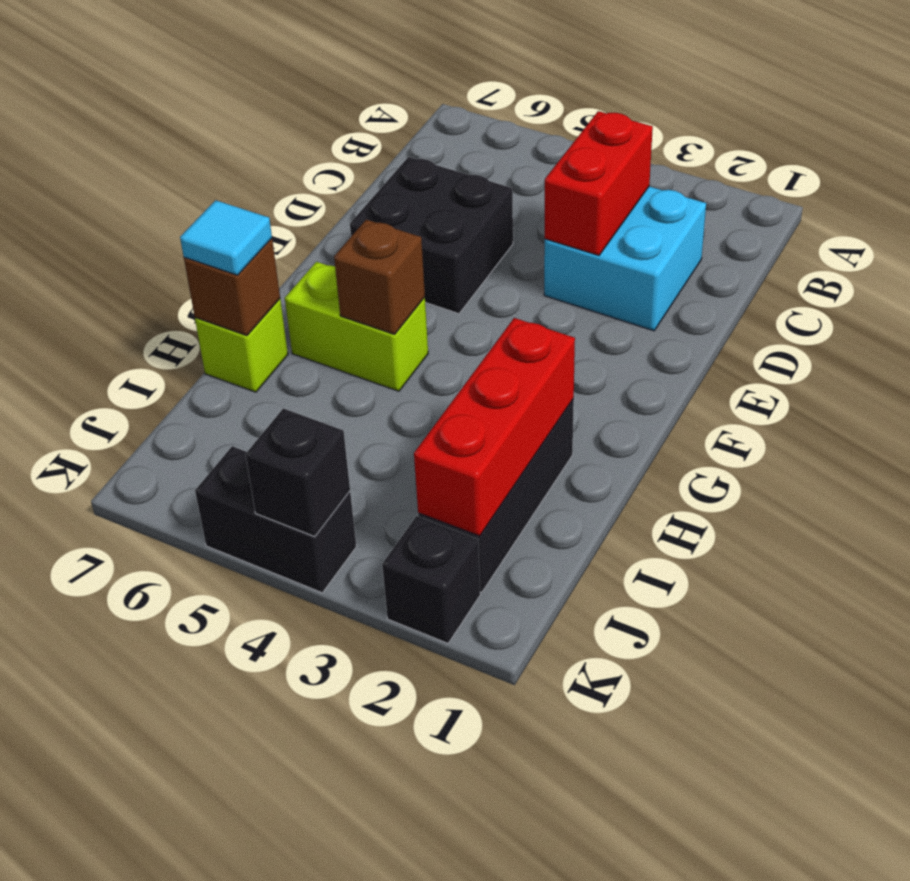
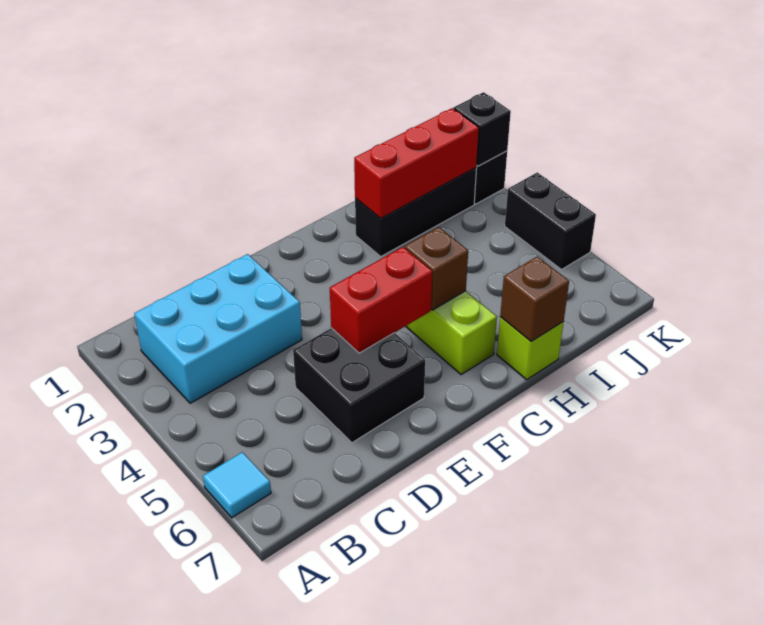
cyan brick C2:D3 level 1 -> cyan brick B2:D3 level 1
red brick C3:D3 level 2 -> red brick E5:F5 level 2
cyan tile H7 level 3 -> cyan tile A6 level 1
black brick K4 level 2 -> black brick K2 level 2

